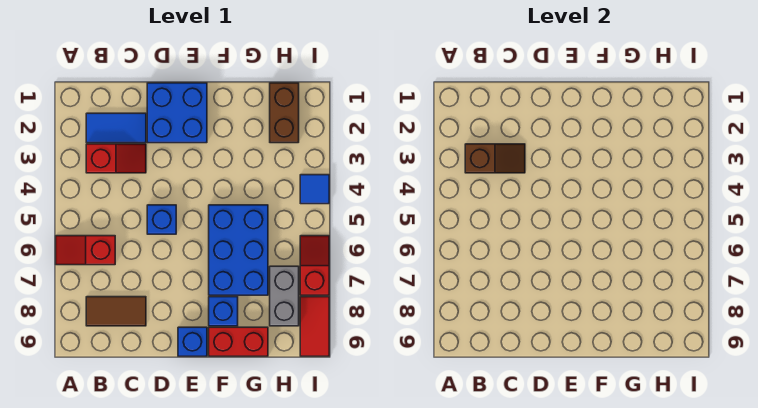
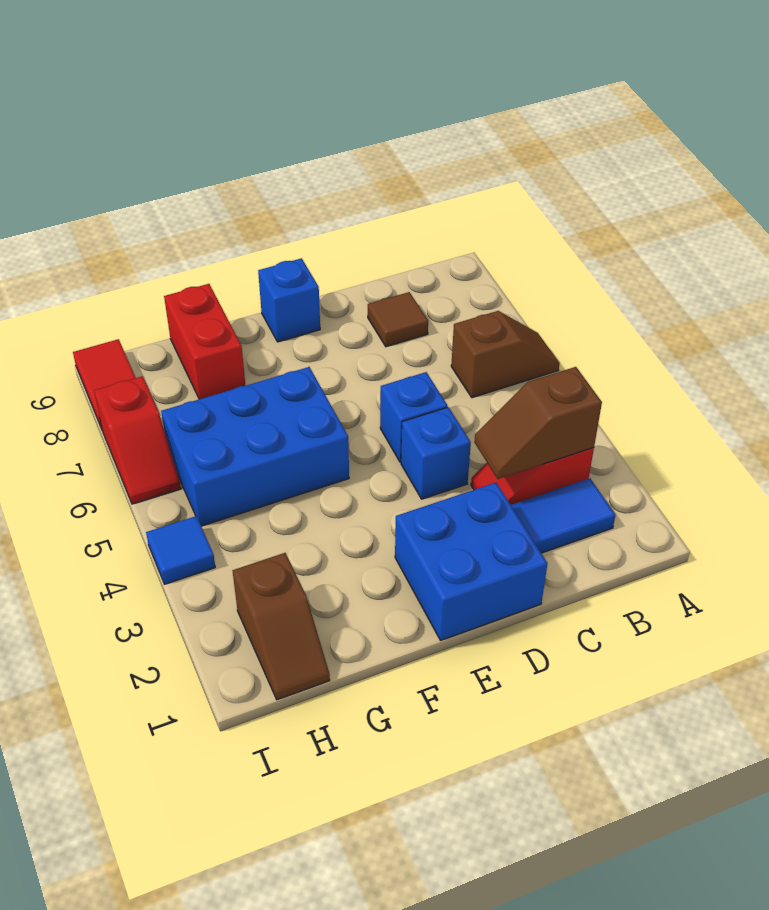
red slope A6:B6 level 1 top B -> brown slope A6:B6 level 1 top B
brown tile B8:C8 level 1 -> brown tile C8 level 1
blue brick F5:G7 level 1 -> blue brick F5:H6 level 1
blue brick F8 level 1 -> blue brick D4 level 1
red brick F9:G9 level 1 -> red brick G8:G9 level 1
brown brick H1:H2 level 1 -> brown slope H1:H2 level 1 top 2
grey brick H7:H8 level 1 -> none

